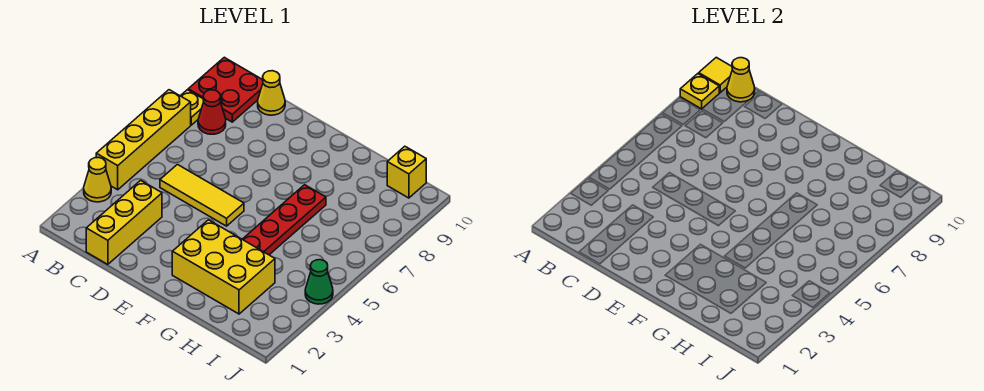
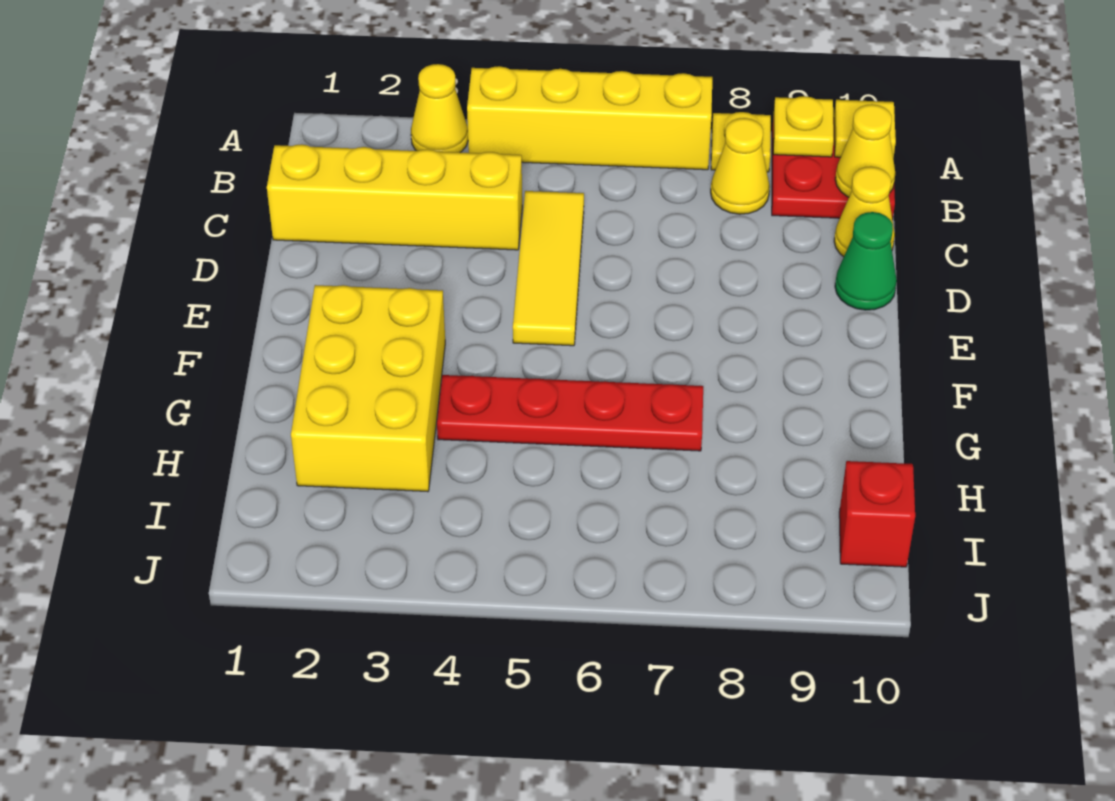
red cone B8 level 1 -> yellow cone B8 level 1
yellow brick C1:C3 level 1 -> yellow brick C1:C4 level 1
yellow brick I10 level 1 -> red brick I10 level 1
green cone J4 level 1 -> green cone D10 level 1

